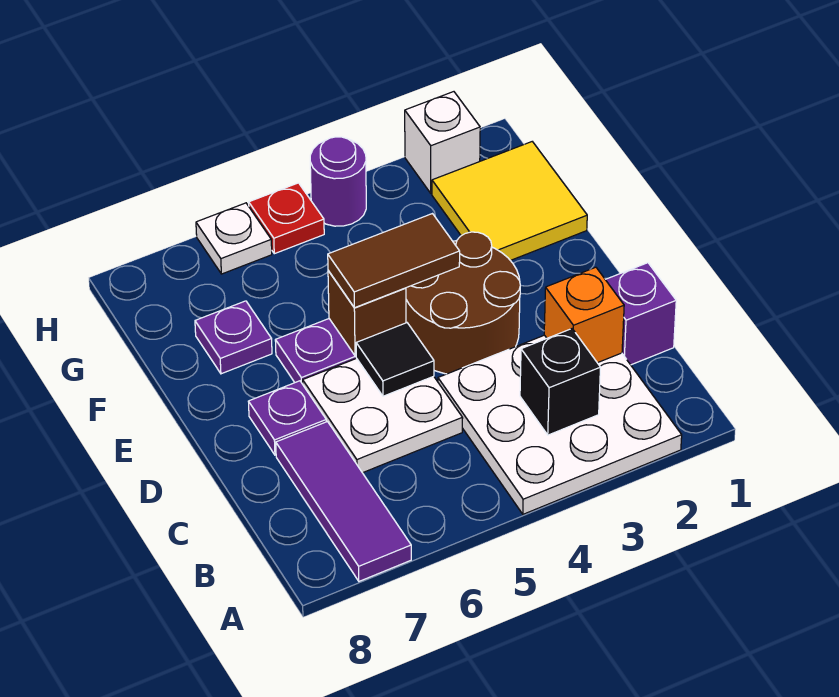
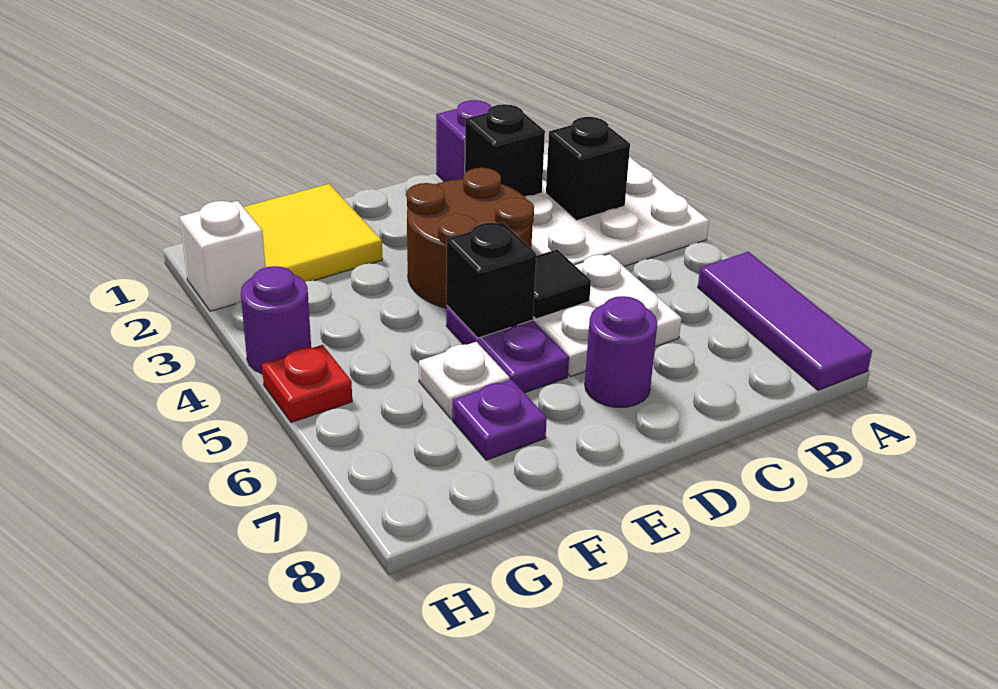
purple tile A7:C7 level 1 -> purple tile A6:A8 level 1
orange brick C2 level 2 -> black brick C2 level 2
purple plate D7 level 1 -> purple round brick D7 level 1
brown tile E4:E5 level 3 -> none
brown brick E5 level 2 -> black brick E5 level 2
white plate H6 level 1 -> white plate F6 level 1

